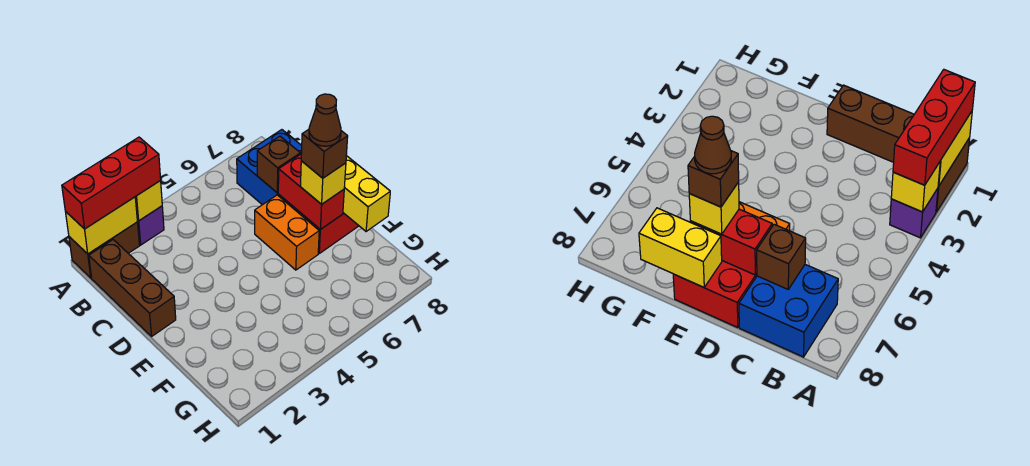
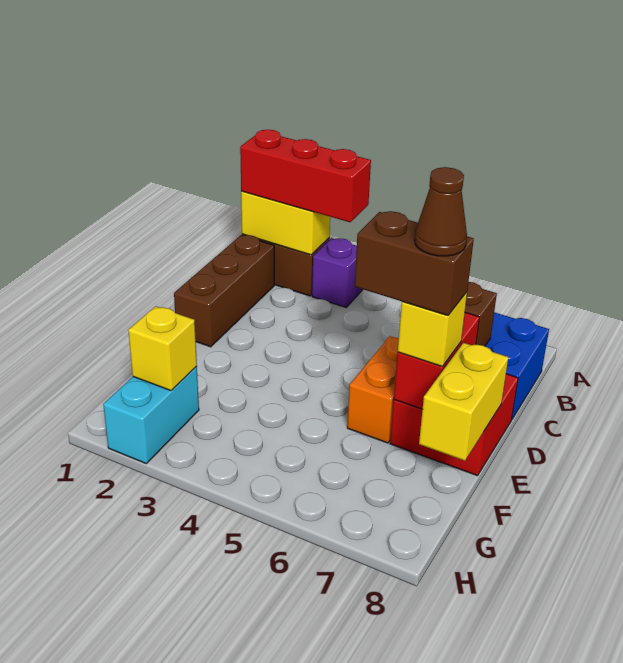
yellow brick A3 level 2 -> yellow brick G2 level 2
brown brick E7 level 4 -> brown brick E6:E7 level 4
none -> cyan brick G2:H2 level 1

